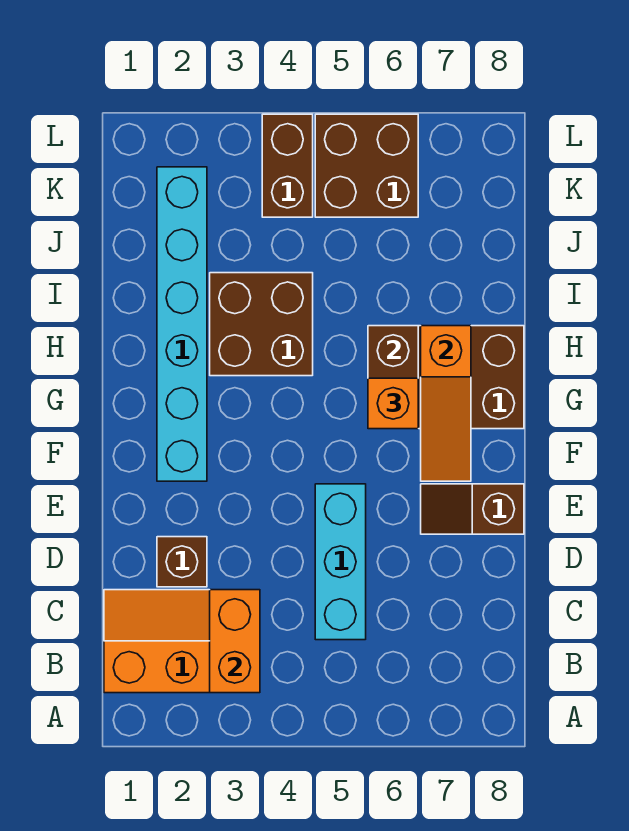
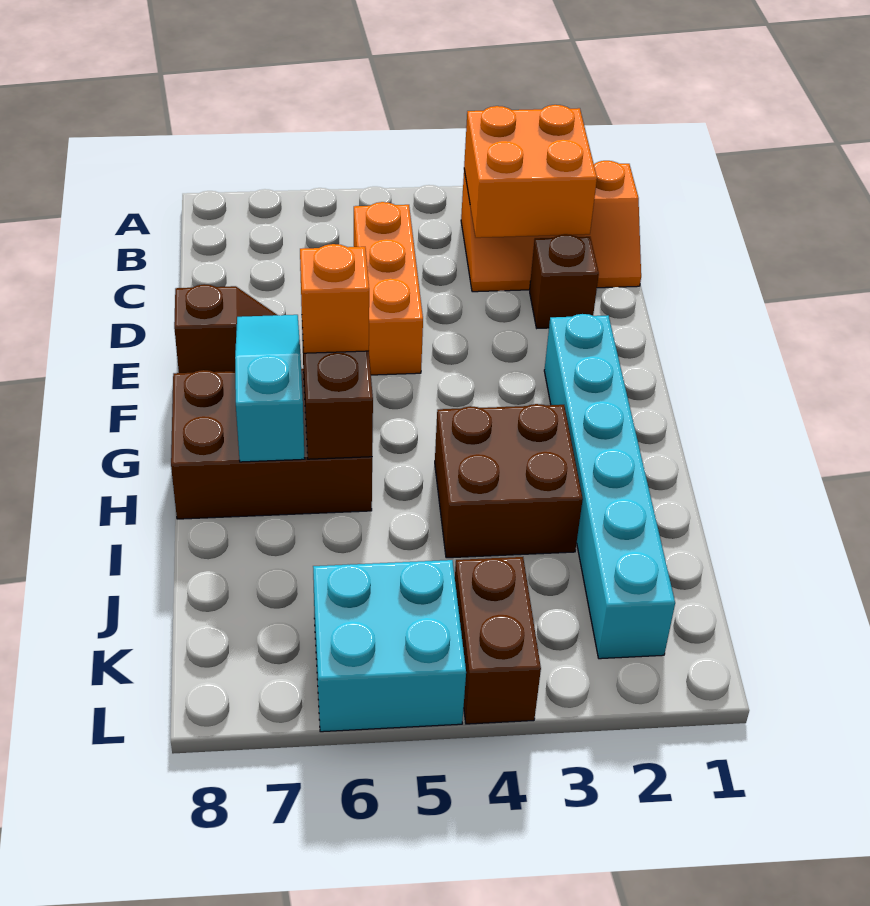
orange brick B3:C3 level 2 -> orange brick B2:C3 level 2
cyan brick C5:E5 level 1 -> orange brick C5:E5 level 1
orange slope F7:H7 level 2 top H -> cyan slope F7:H7 level 2 top H
brown brick K5:L6 level 1 -> cyan brick K5:L6 level 1

